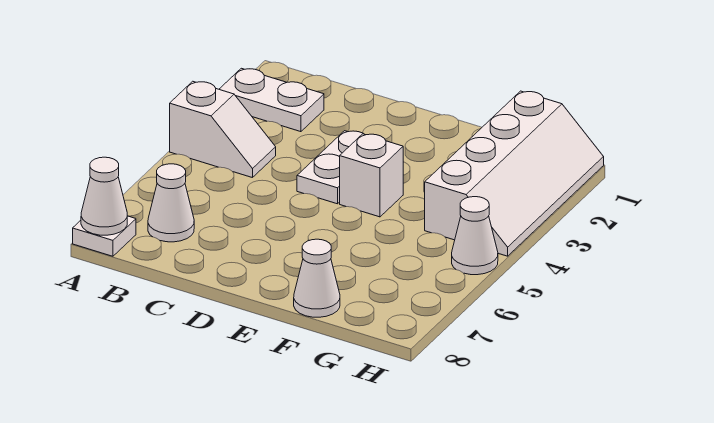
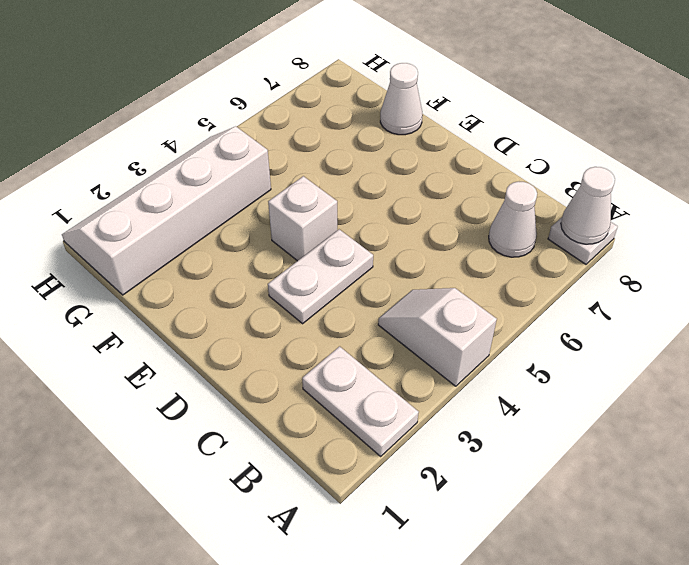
white cone H5 level 1 -> none

